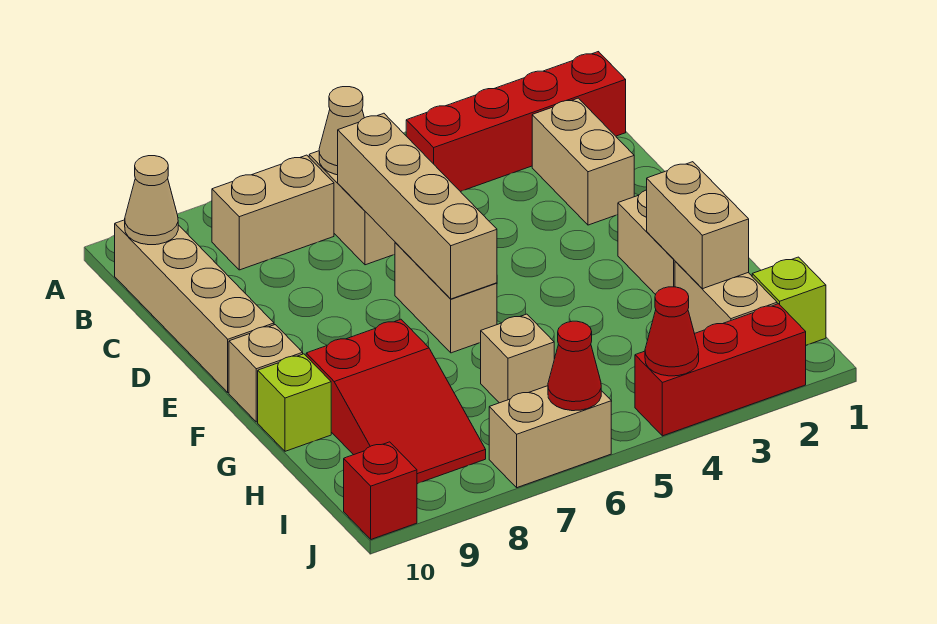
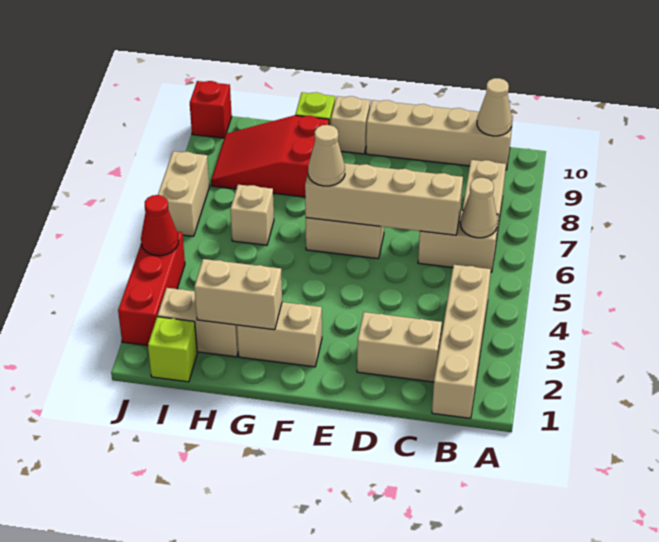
red brick B1:B4 level 1 -> tan brick B1:B4 level 1
none -> tan cone F6 level 3
red cone J6 level 2 -> none

